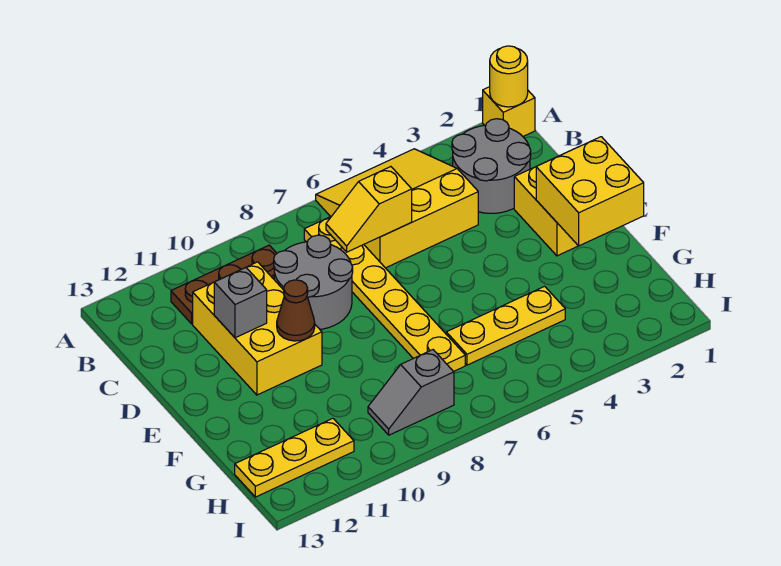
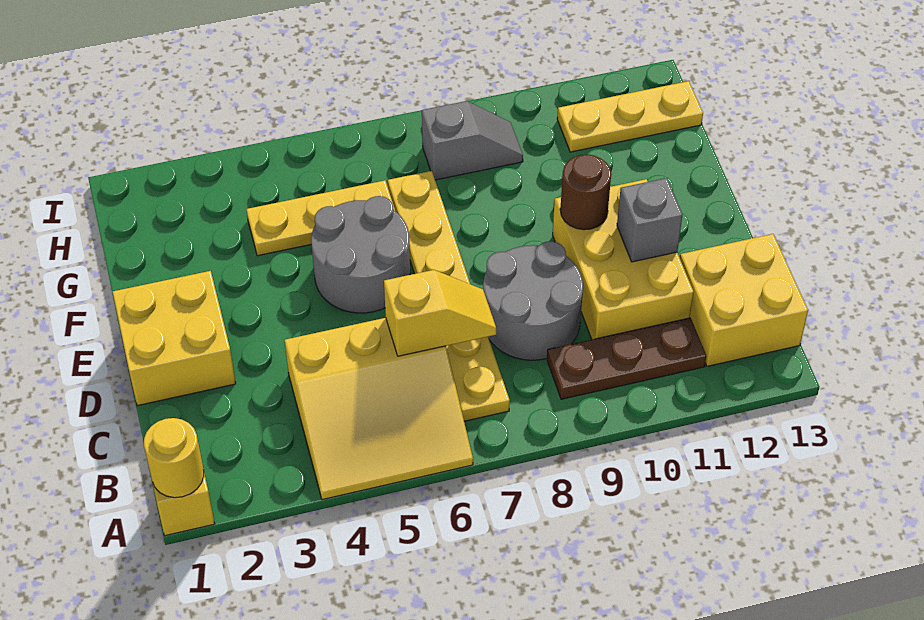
grey round brick B2:C3 level 1 -> grey round brick E5:F6 level 1
yellow brick E1:F2 level 2 -> yellow brick B12:C13 level 1
brown cone E10 level 2 -> brown round brick E10 level 2

